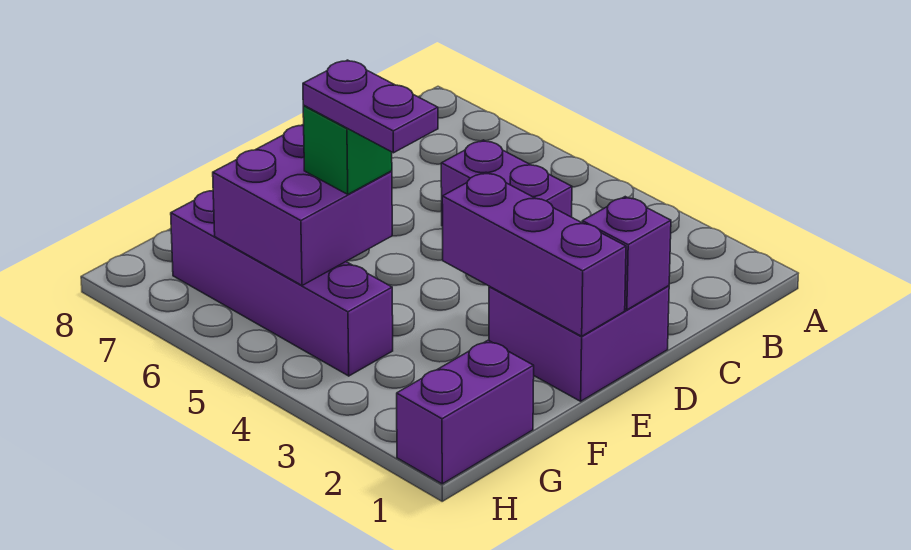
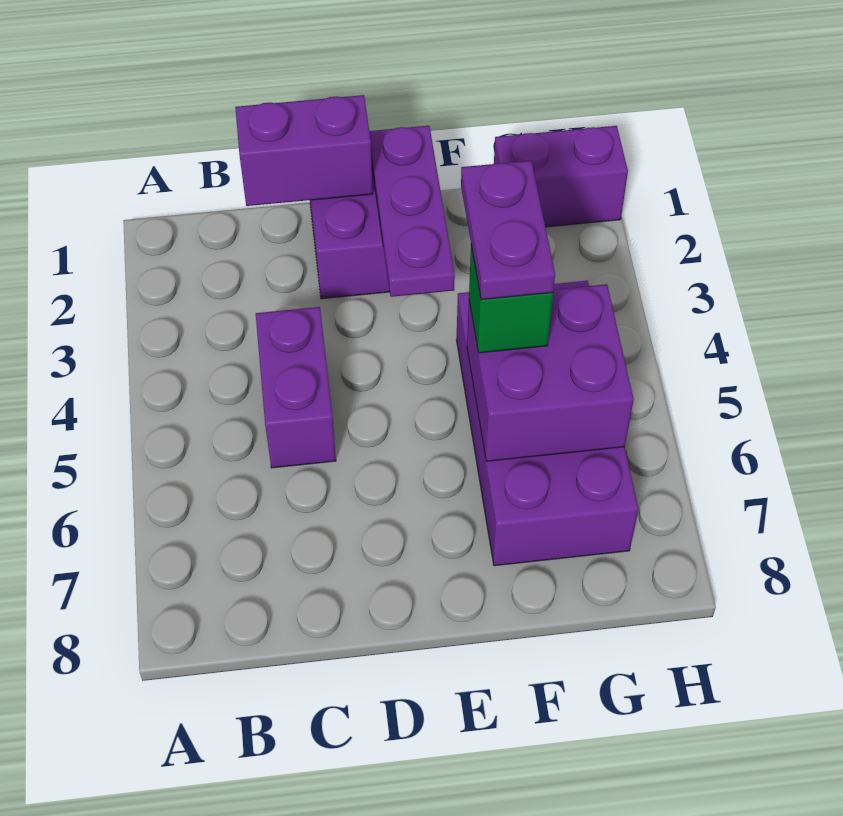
purple brick D1 level 2 -> purple brick C1:D1 level 2
purple brick E1:E3 level 2 -> purple plate E1:E3 level 2
purple brick G4:G7 level 1 -> purple brick F4:G7 level 1

